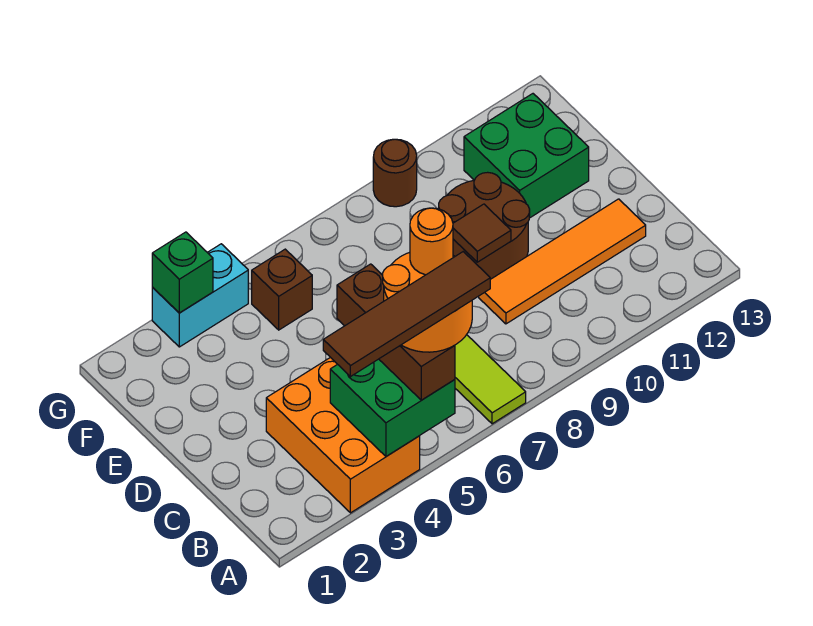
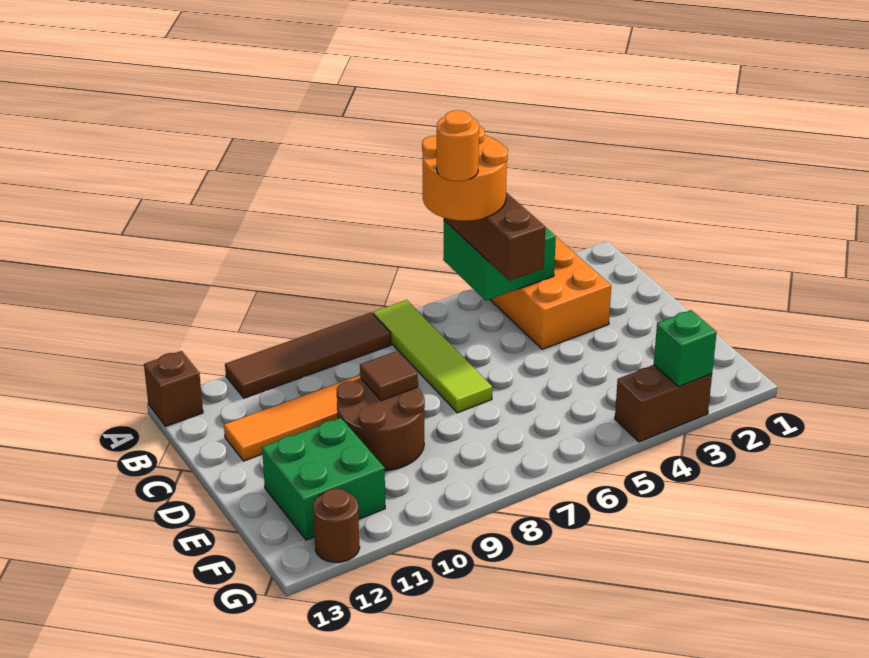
brown tile A3:A6 level 5 -> brown tile A8:A11 level 1
brown brick F5 level 1 -> brown brick A13 level 1
cyan brick G3:G4 level 1 -> brown brick G3:G4 level 1
brown round brick G9 level 1 -> brown round brick G12 level 1

